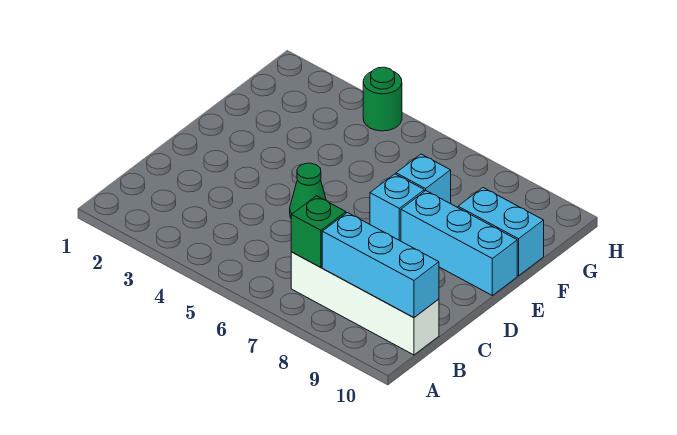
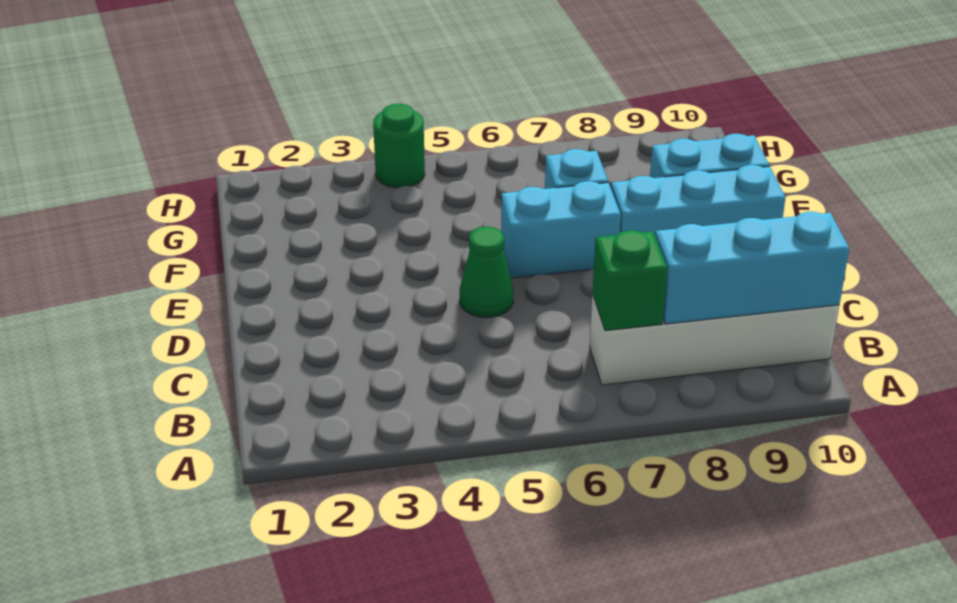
cyan brick E7 level 1 -> cyan brick E6:E7 level 1

